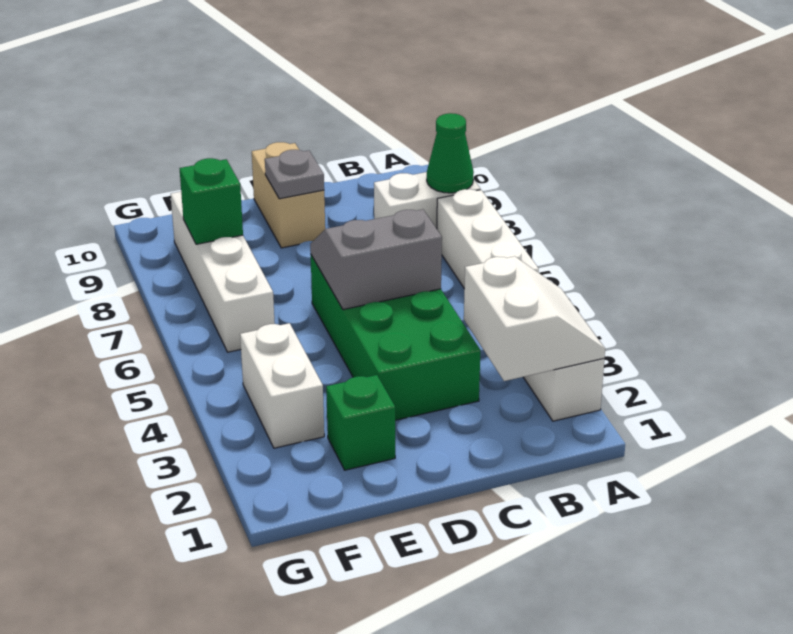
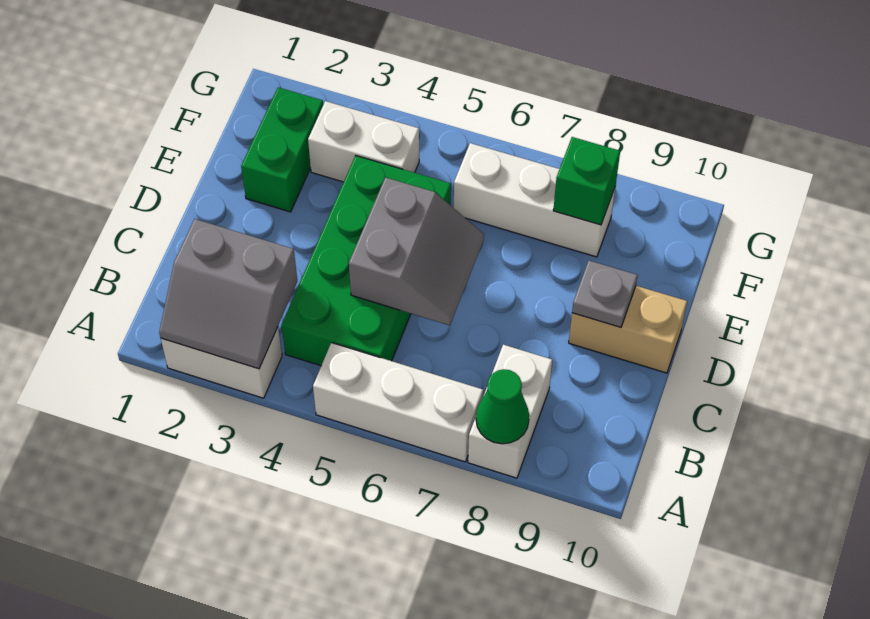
white slope A2:B3 level 2 top B -> grey slope A2:B3 level 2 top B
green brick C3:D6 level 1 -> green brick B4:E5 level 1
green brick E2 level 1 -> green brick E2:F2 level 1
white brick F6:F9 level 1 -> white brick F6:F8 level 1

